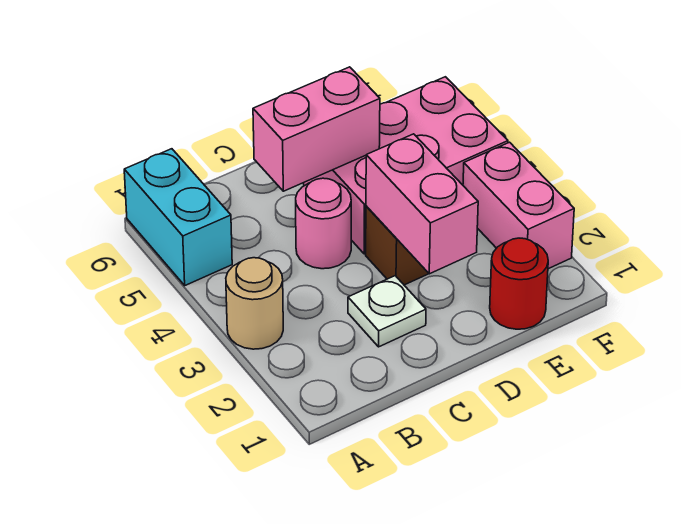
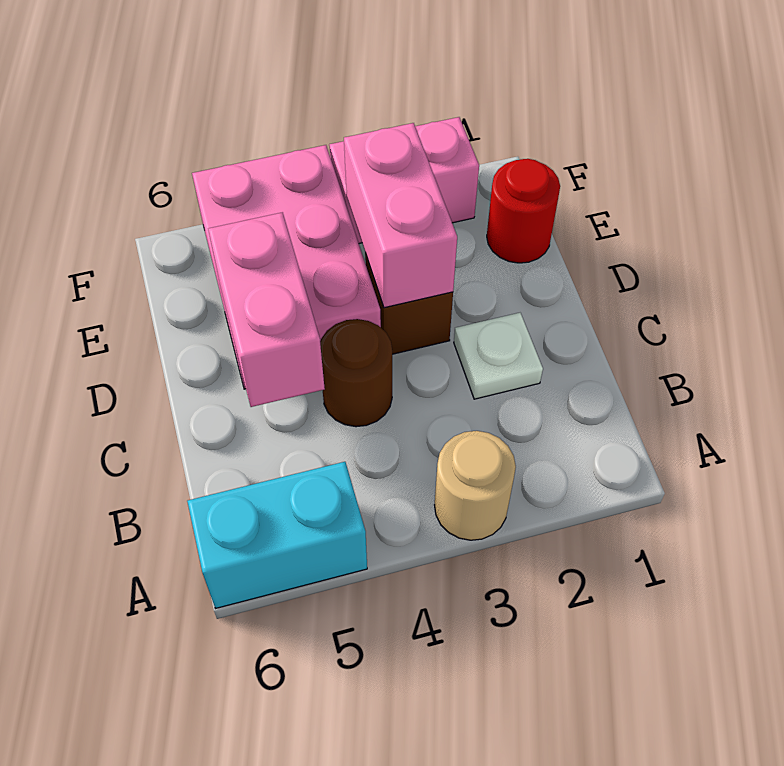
pink round brick C4 level 1 -> brown round brick C4 level 1
pink brick D2:D3 level 2 -> pink brick D3:E3 level 2

